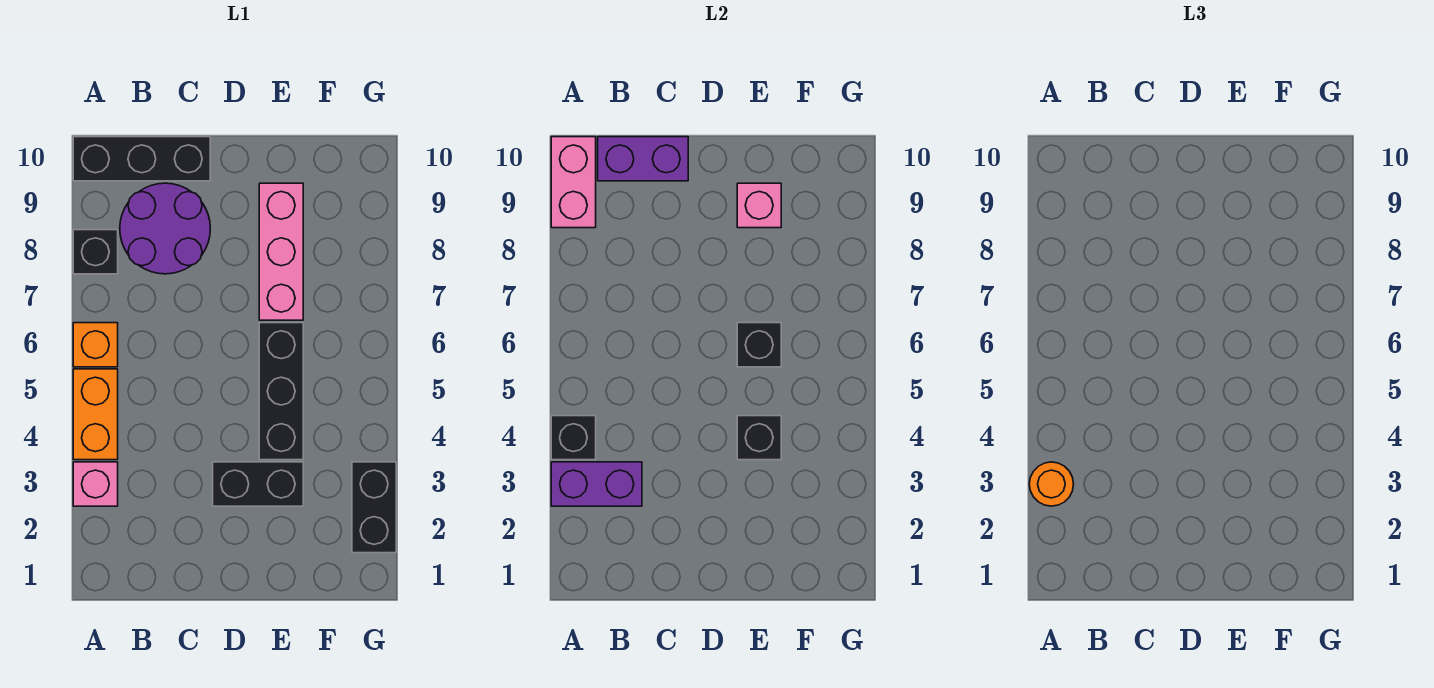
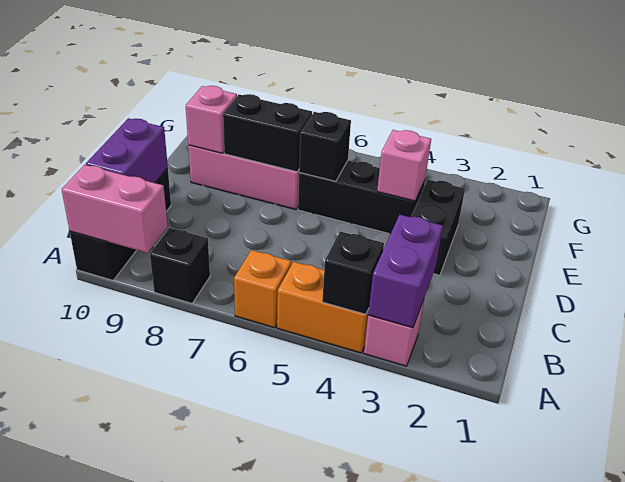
orange round brick A3 level 3 -> none
purple round brick B8:C9 level 1 -> none
black brick E4 level 2 -> pink brick E4 level 2
black brick G2:G3 level 1 -> black brick E7:E8 level 2

